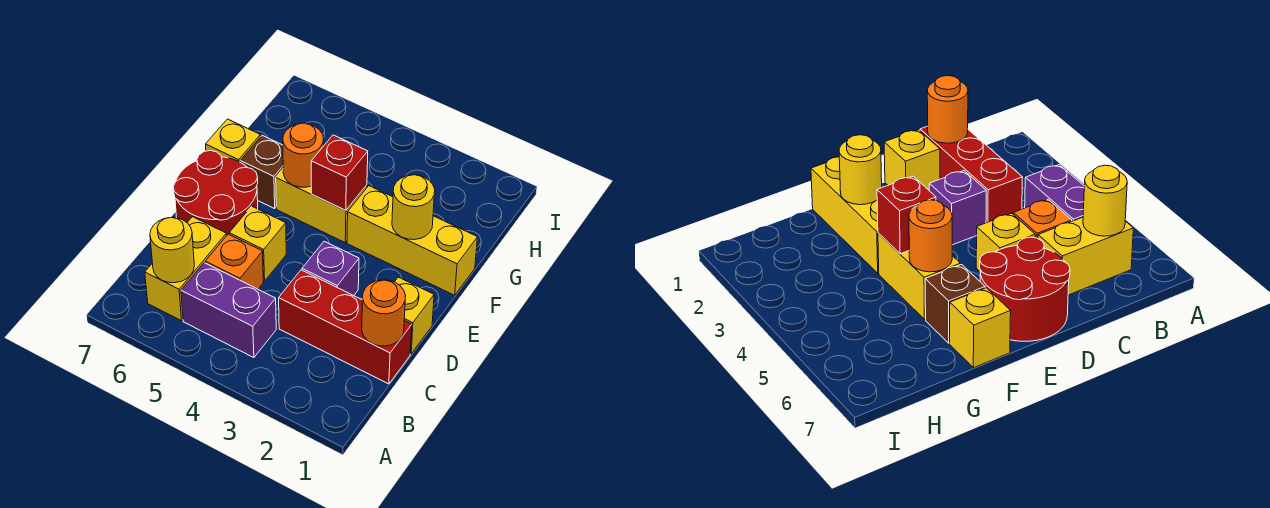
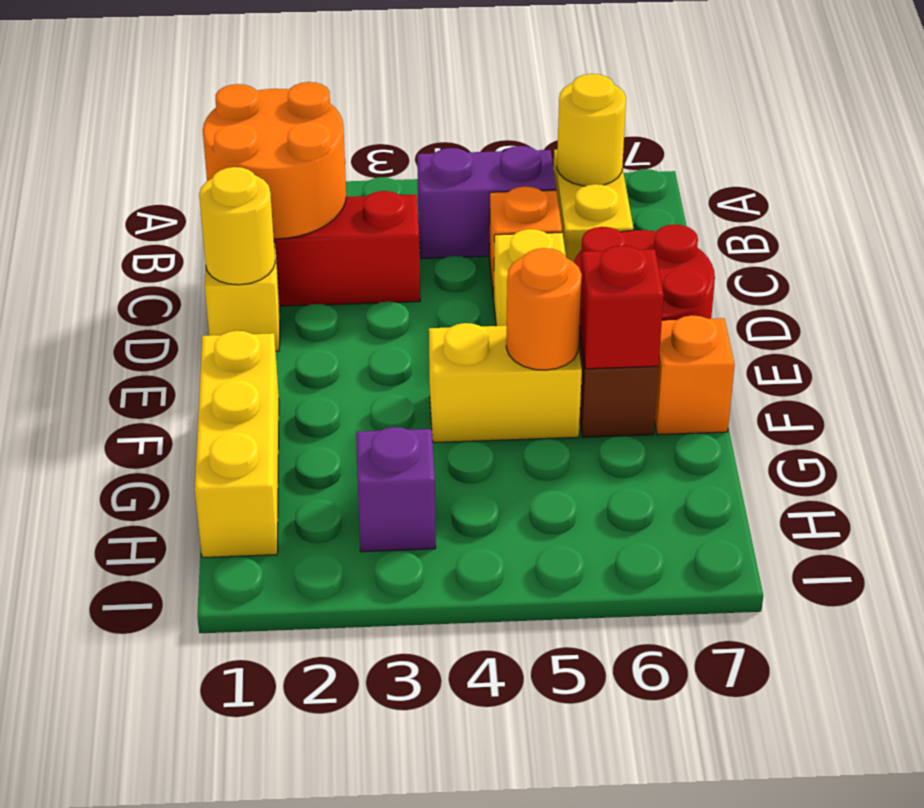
orange round brick C1 level 2 -> orange round brick B1:C2 level 2
purple brick D3 level 1 -> purple brick H3 level 1
yellow brick F1:F3 level 1 -> yellow brick F1:H1 level 1
yellow round brick F2 level 2 -> yellow round brick D1 level 2
red brick F4 level 2 -> red brick F6 level 2
yellow brick F7 level 1 -> orange brick F7 level 1

